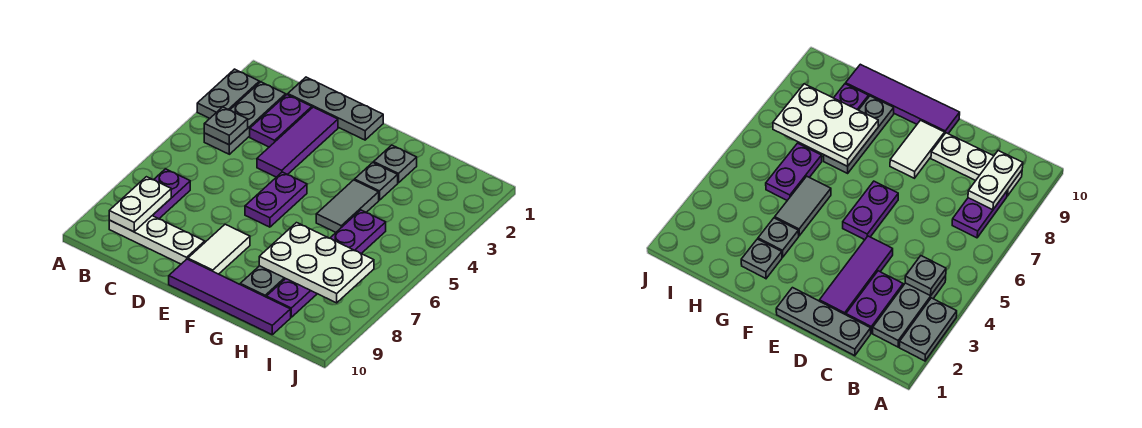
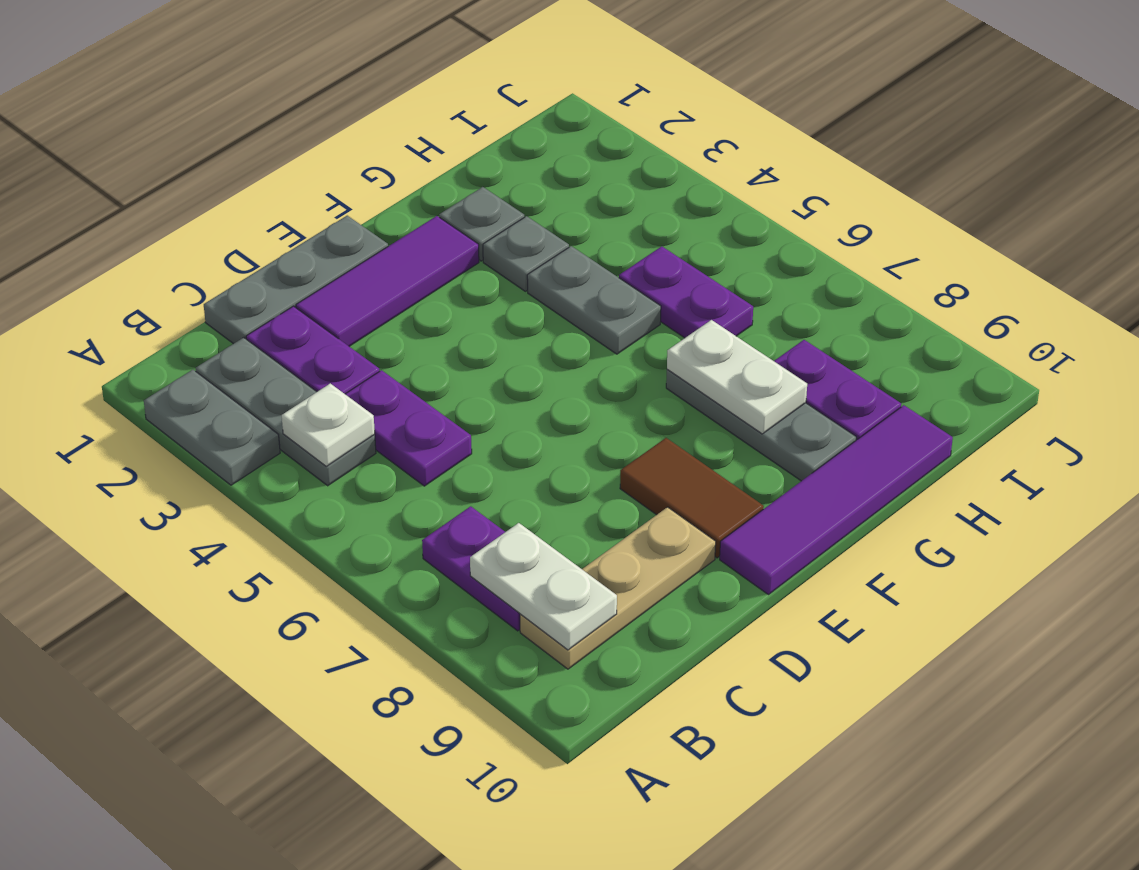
grey plate B4 level 2 -> white plate B4 level 2
white plate B9:D9 level 1 -> tan plate B9:D9 level 1
purple tile D2:D4 level 1 -> purple tile D2:F2 level 1
purple plate E5:E6 level 1 -> purple plate C4:C5 level 1
white tile E8:E9 level 1 -> brown tile E8:E9 level 1
grey tile G4:G5 level 1 -> grey plate G4:G5 level 1
white plate G7:I8 level 2 -> white plate G7:G8 level 2

